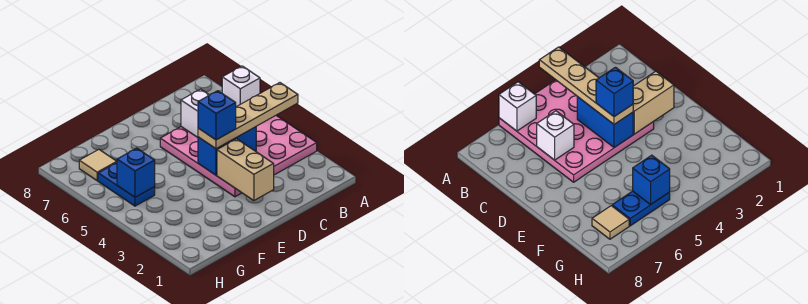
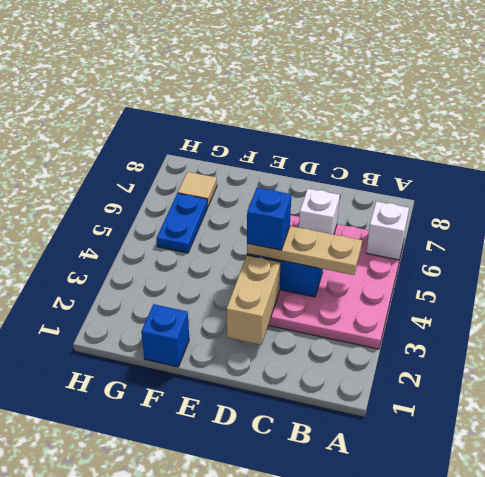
tan plate A4:D4 level 3 -> tan plate B4:D4 level 3
blue brick G5 level 2 -> blue brick F1 level 1

